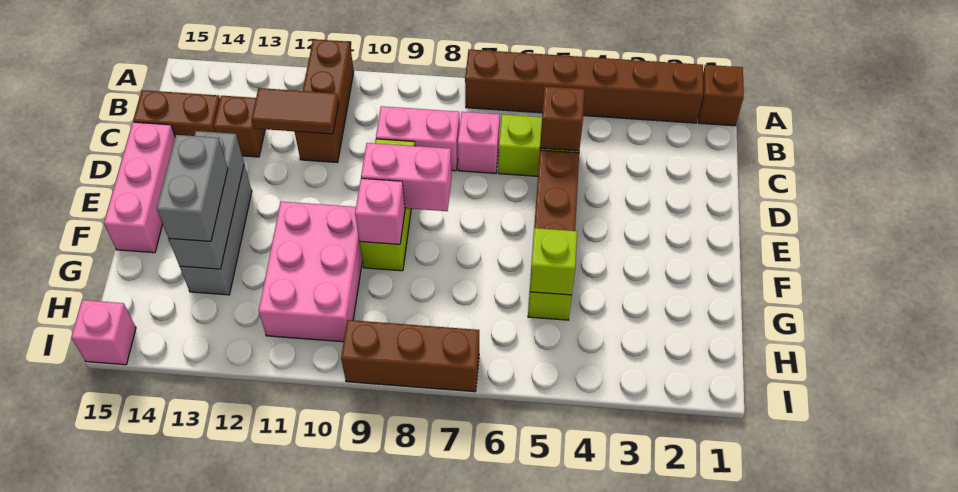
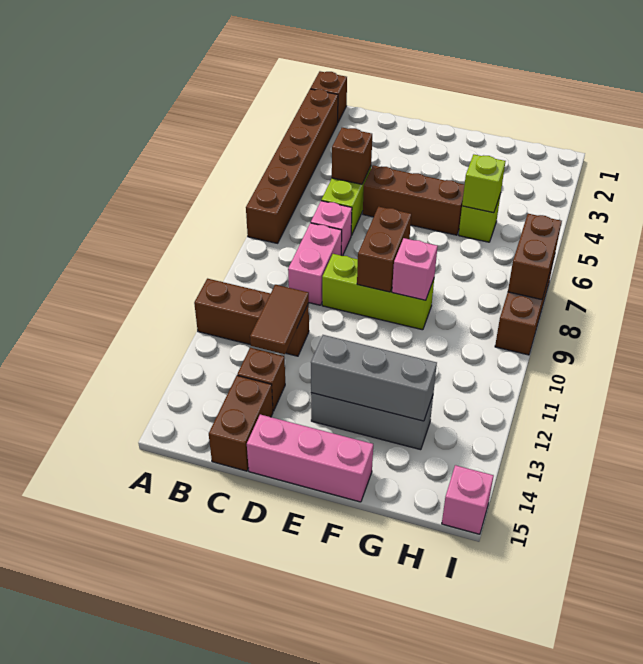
pink brick E8:E9 level 2 -> brown brick E8:E9 level 2
pink brick F10:H11 level 1 -> none
grey brick F13:G13 level 3 -> none
none -> brown brick I7:I8 level 2

